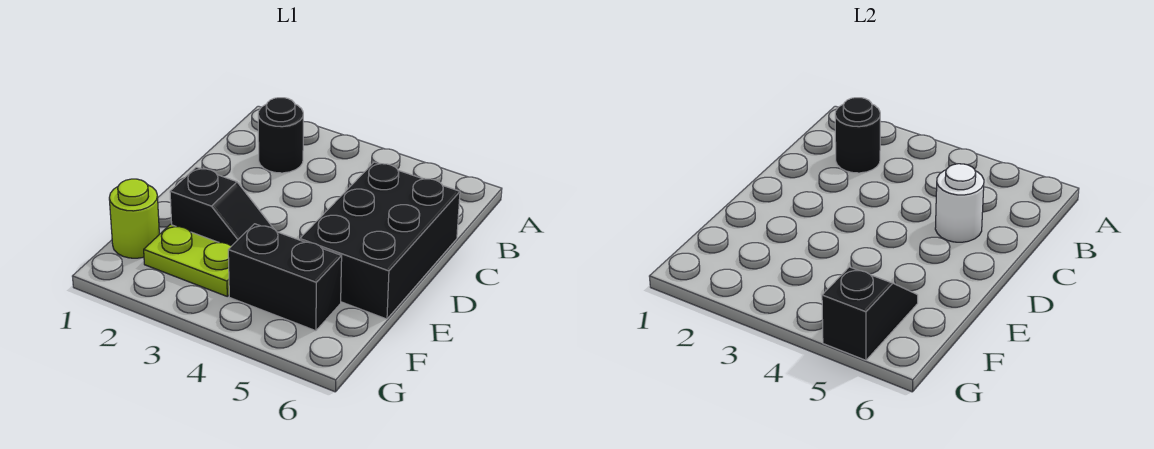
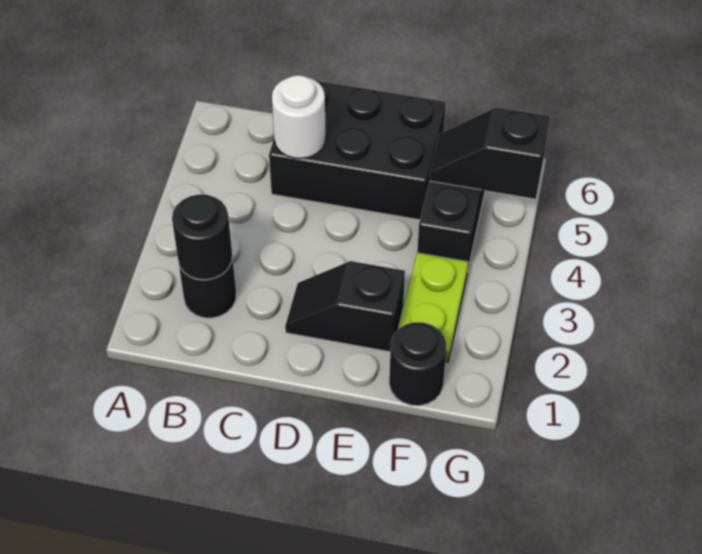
black slope E2:E3 level 1 top 2 -> black slope D2:E2 level 1 top E
lime round brick F1 level 1 -> black round brick F1 level 1

